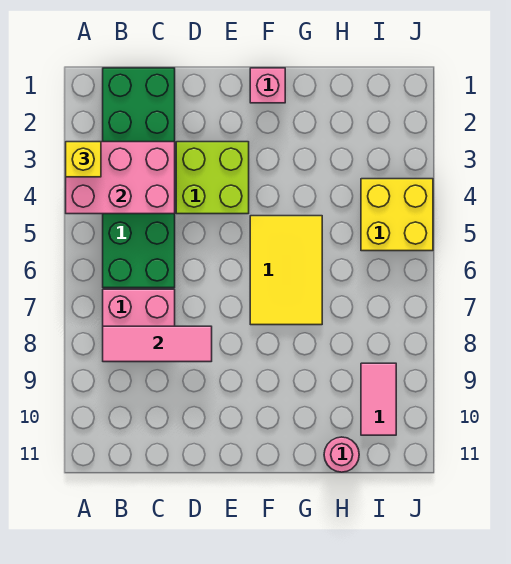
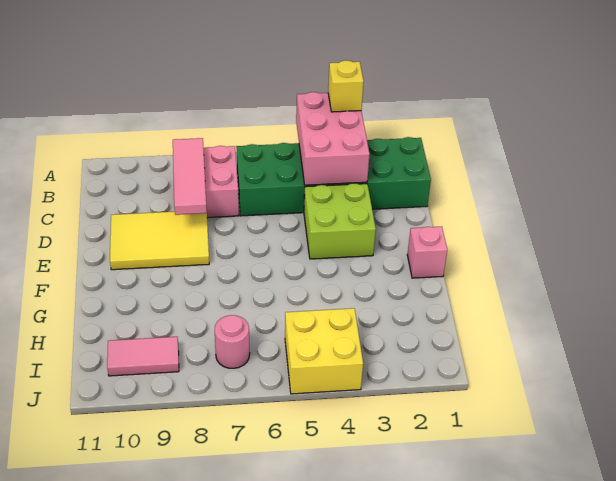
yellow tile F5:G7 level 1 -> yellow tile D8:E10 level 1
pink round brick H11 level 1 -> pink round brick I7 level 1

